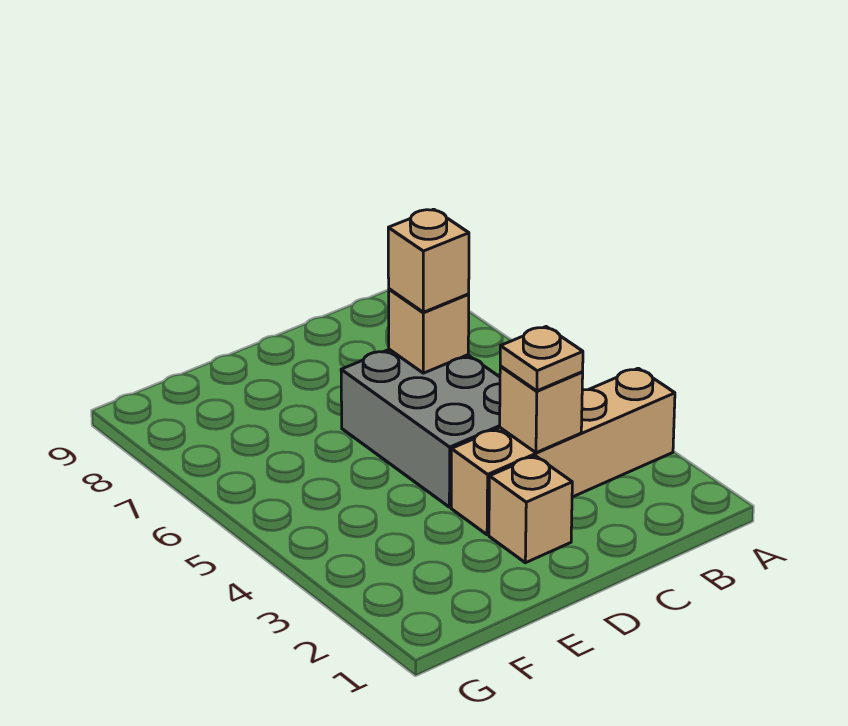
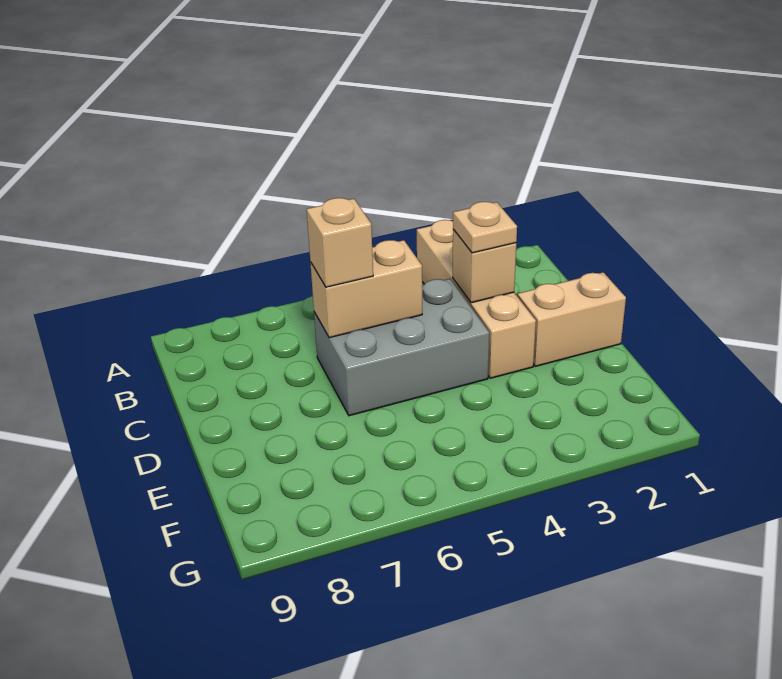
tan brick C6 level 2 -> tan brick C5:C6 level 2
tan brick D2 level 1 -> tan brick D1:D2 level 1

